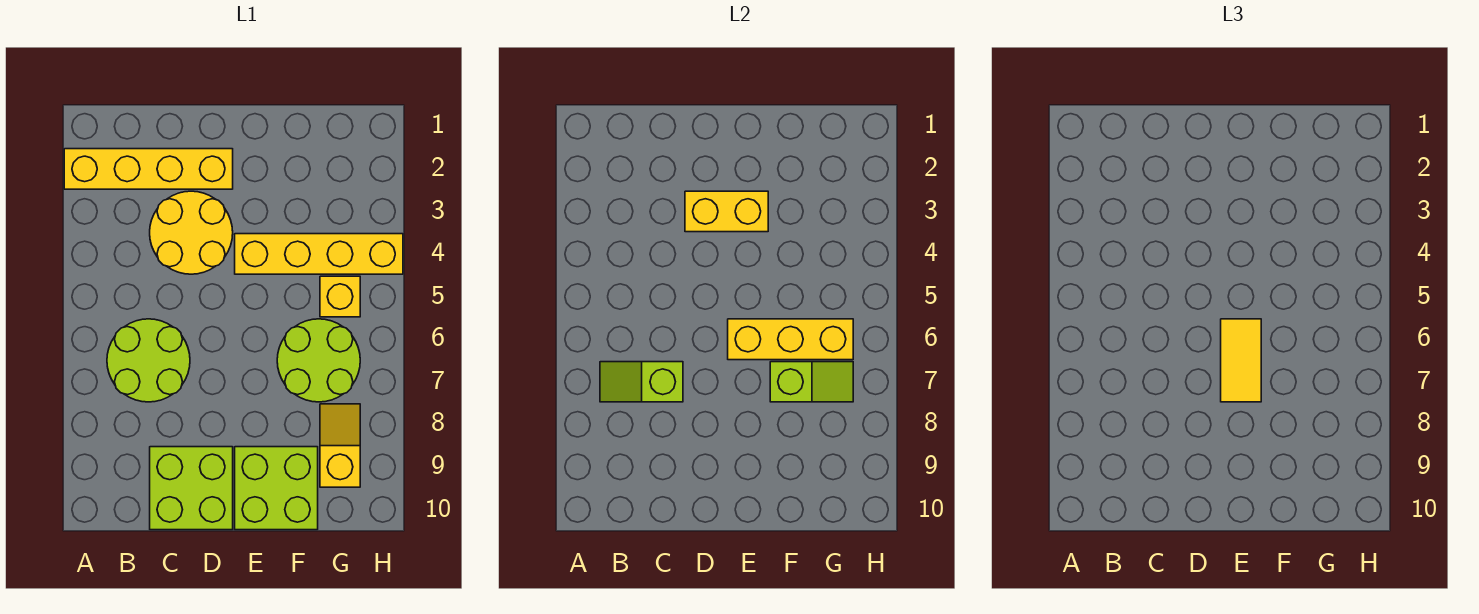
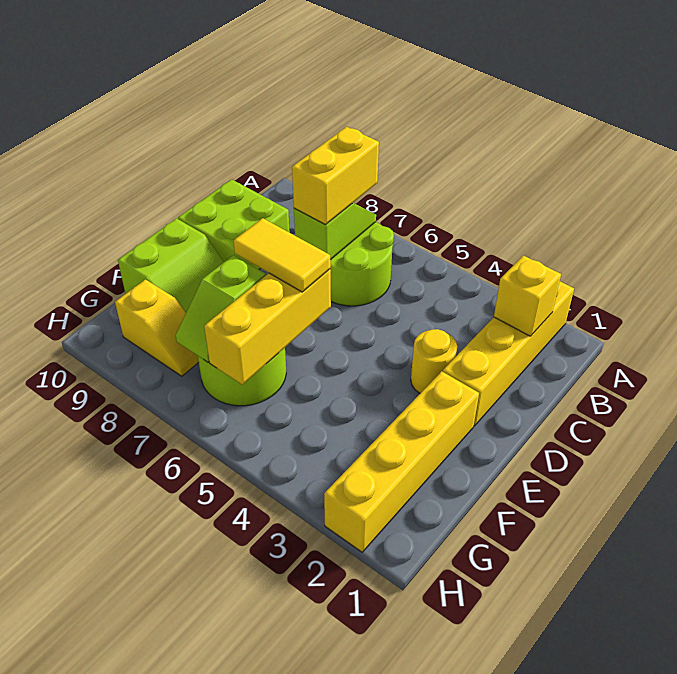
yellow round brick C3:D4 level 1 -> yellow round brick D3 level 1
yellow brick D3:E3 level 2 -> yellow brick B7:C7 level 3
yellow brick E4:H4 level 1 -> yellow brick E2:H2 level 1
lime brick E9:F10 level 1 -> lime slope E9:F10 level 1 top 10
yellow brick G5 level 1 -> yellow brick B2 level 2

